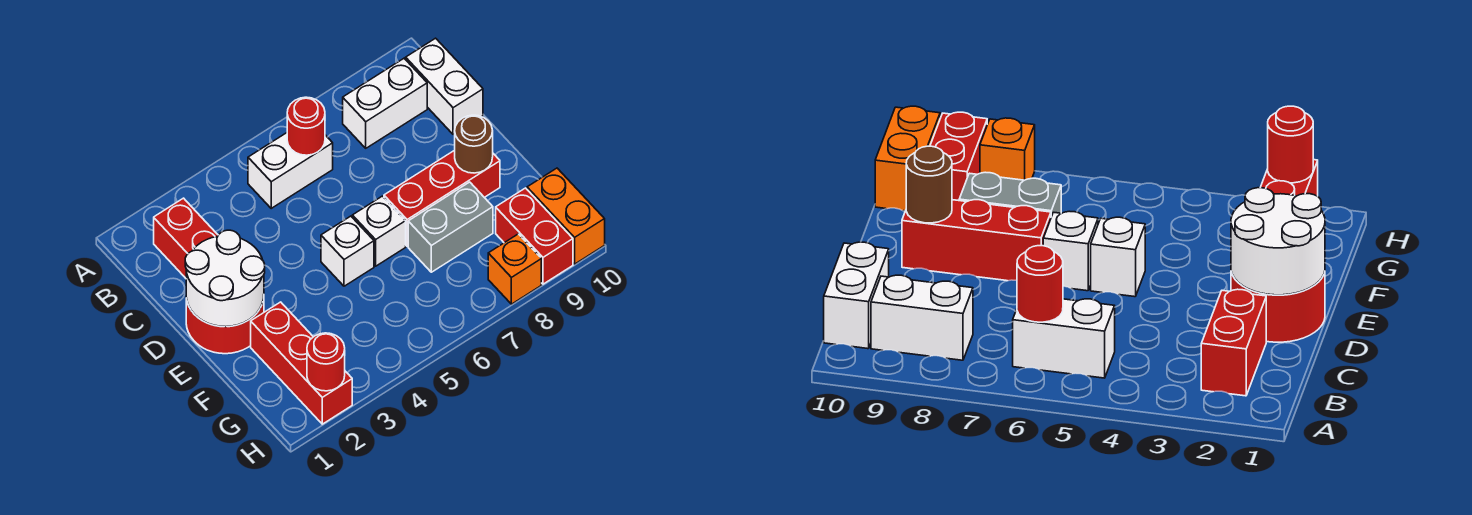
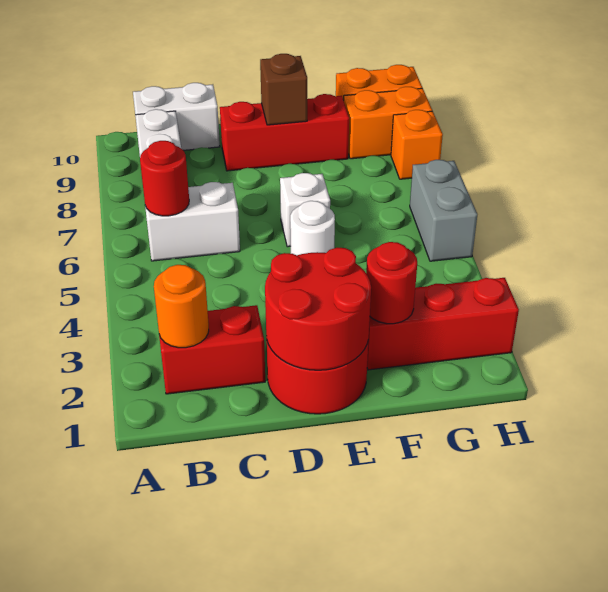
none -> orange round brick B2 level 2
white brick B5:B6 level 1 -> white brick B6:C6 level 1
white round brick D1:E2 level 2 -> red round brick D1:E2 level 2
white brick E5 level 1 -> white round brick E5 level 1
red brick E7:E9 level 1 -> red brick D9:F9 level 1
brown round brick E9 level 2 -> brown brick E9 level 2
grey brick F7:F8 level 1 -> grey brick H5:H6 level 1
red brick G9:H9 level 1 -> orange brick G9:H9 level 1
red round brick H2 level 2 -> red round brick F2 level 2

